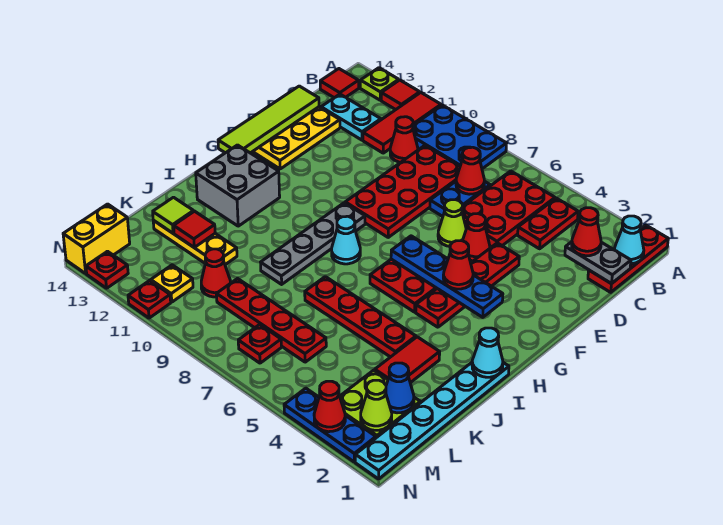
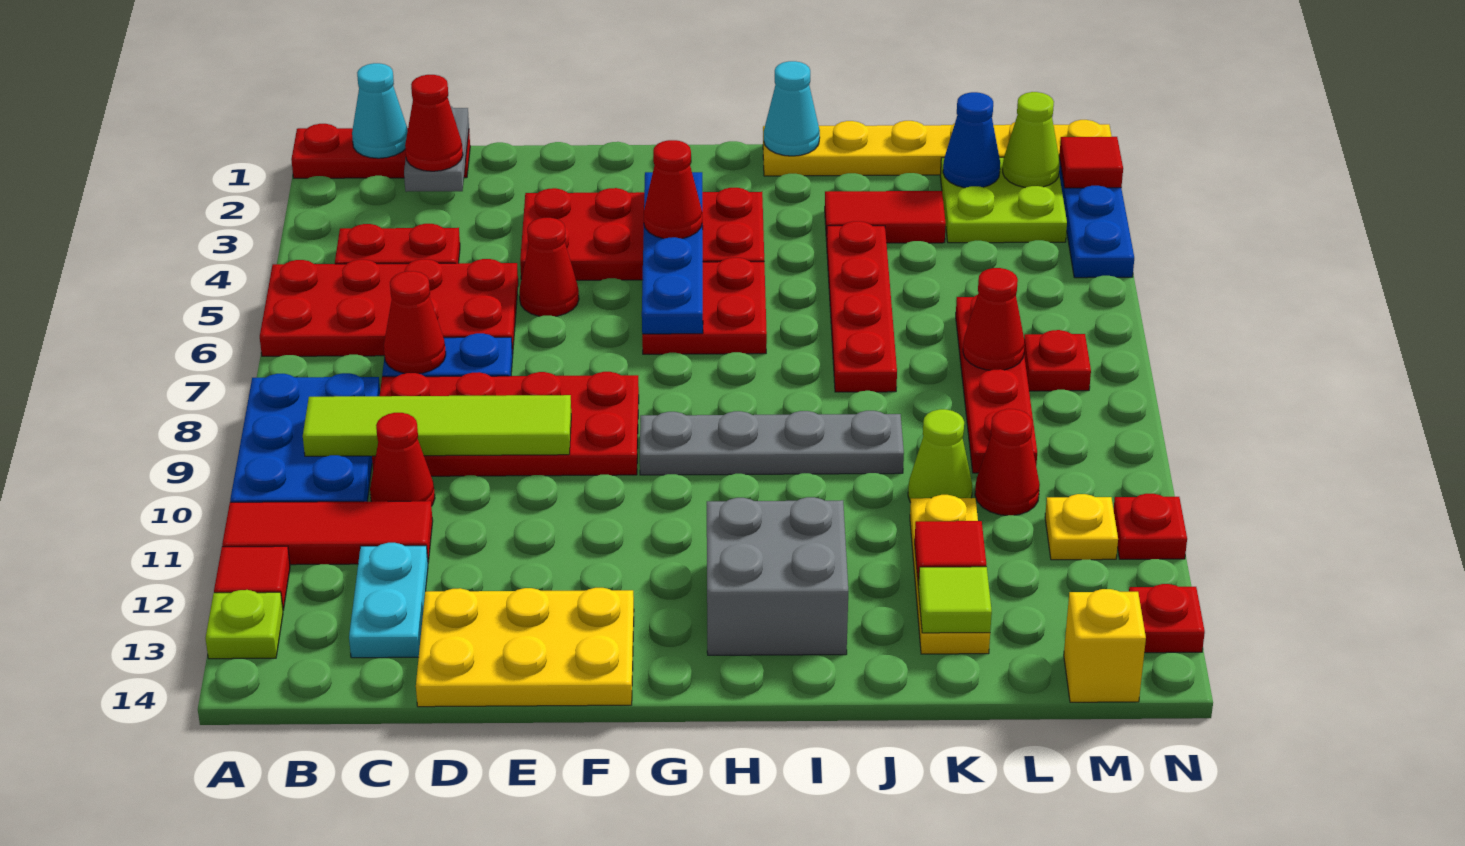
red plate B5:D6 level 1 -> red plate A5:D6 level 1
red tile B14 level 1 -> red tile N2 level 2
lime tile D14:G14 level 2 -> lime tile B9:E9 level 2
red plate E4:H4 level 1 -> red plate E3:H4 level 1
lime cone E6 level 1 -> lime cone K10 level 1
cyan cone H8 level 1 -> none
cyan plate I1:N1 level 1 -> yellow plate I1:N1 level 1
yellow brick M14:N14 level 1 -> yellow brick M14 level 1
red cone N3 level 2 -> red cone L7 level 2

